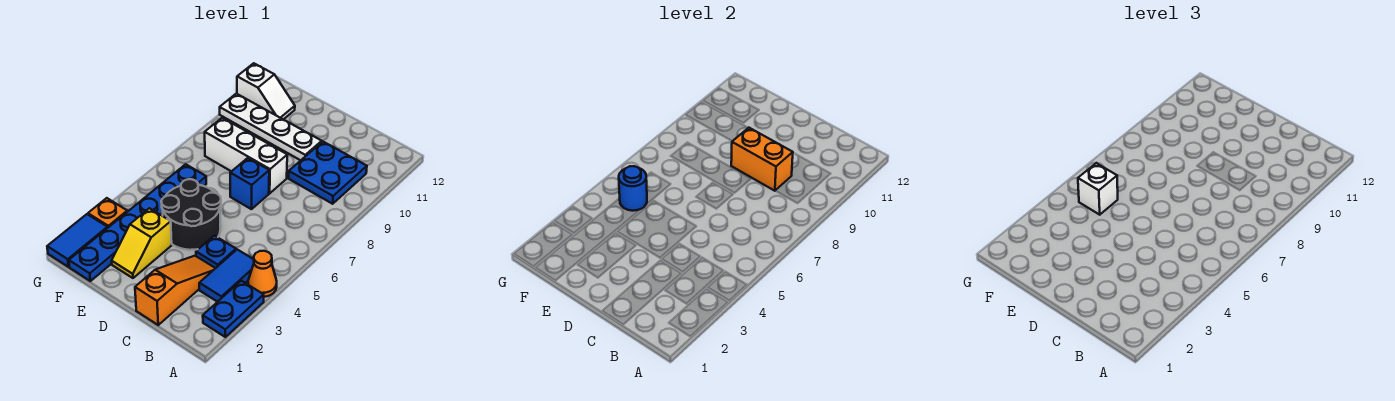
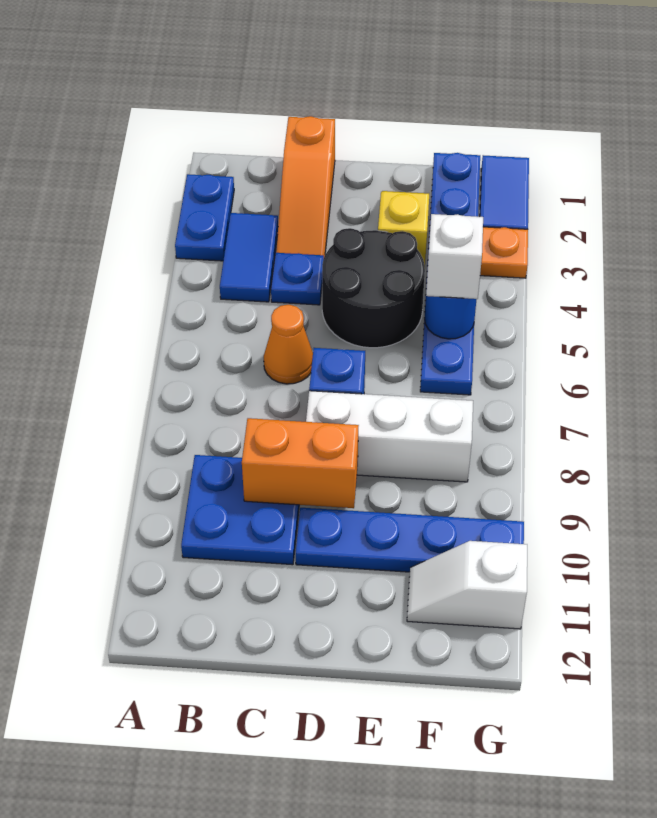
orange cone A4 level 1 -> orange cone C6 level 1
white plate D10:G10 level 1 -> blue plate D10:G10 level 1

